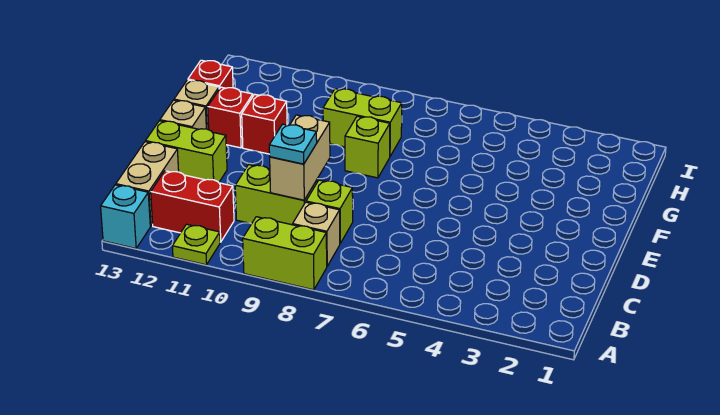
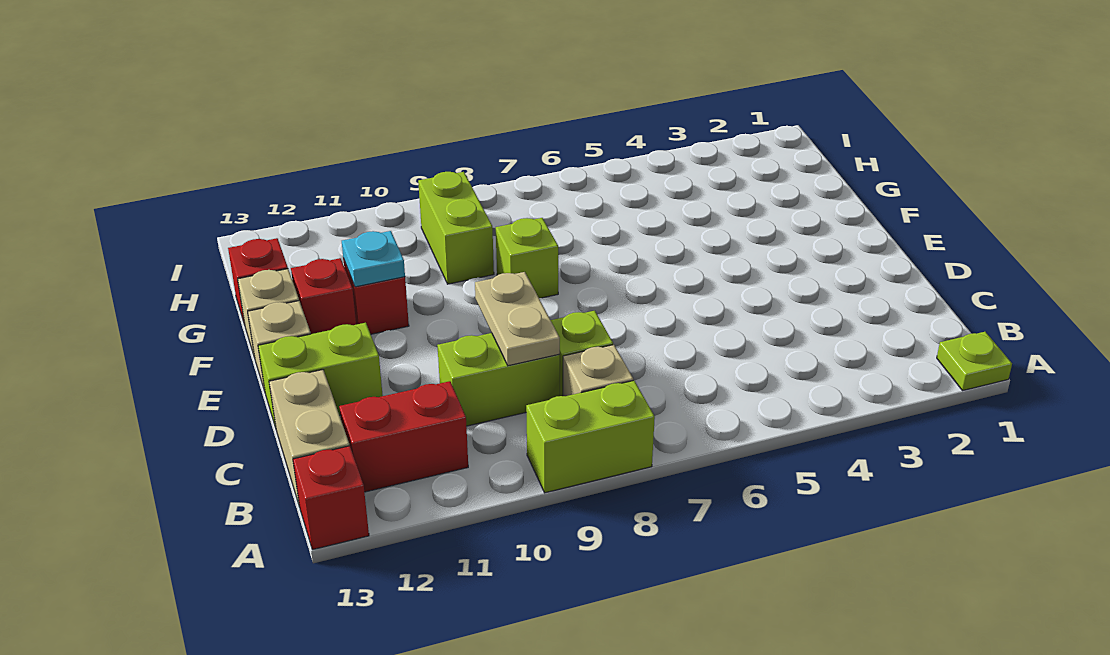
lime plate A11 level 1 -> lime plate A1 level 1
cyan brick A13 level 1 -> red brick A13 level 1
tan brick C9:D9 level 2 -> tan plate C9:D9 level 2
cyan plate C9 level 3 -> cyan plate F11 level 2
lime brick G8:G9 level 1 -> lime brick G9:H9 level 1

